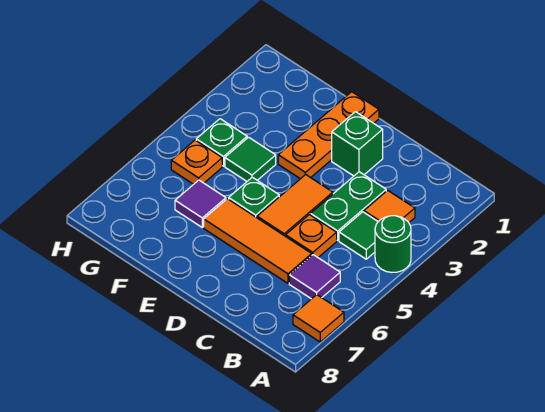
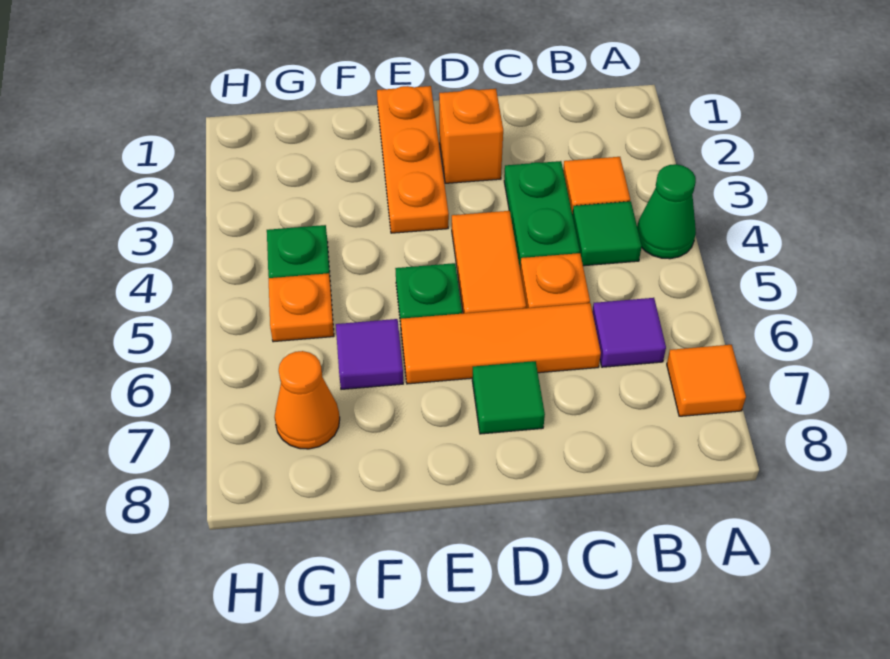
green round brick A4 level 1 -> green cone A4 level 1
green brick D2 level 1 -> orange brick D2 level 1
green tile F4 level 1 -> green tile D7 level 1
none -> orange cone G7 level 1

